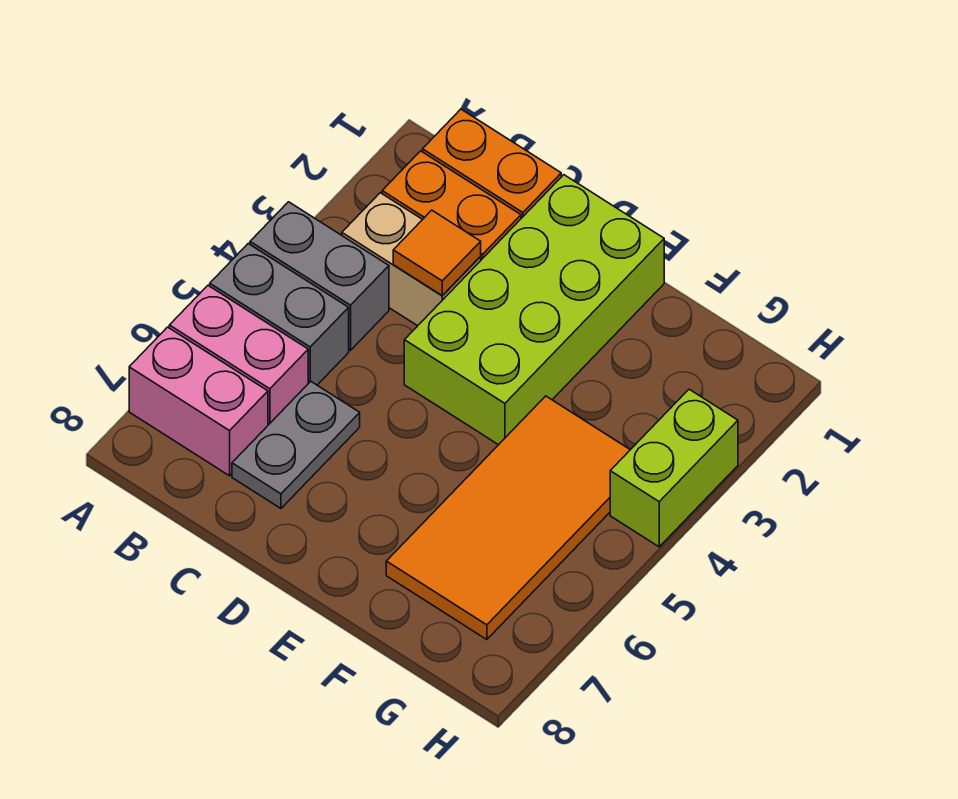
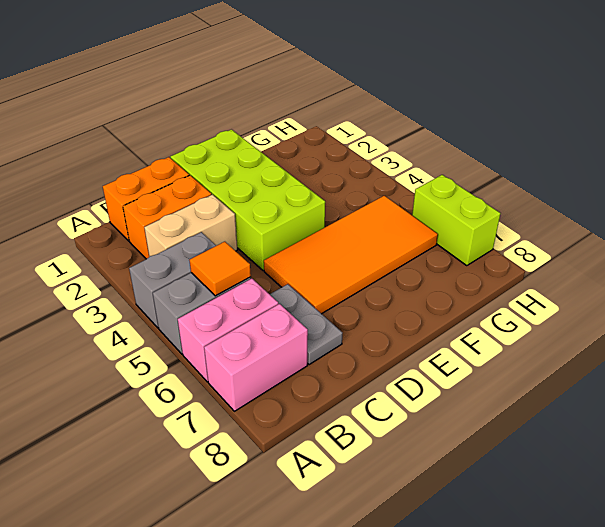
orange tile C3 level 2 -> orange tile B5 level 2
orange tile F4:G7 level 1 -> orange tile D5:G6 level 1
lime brick H3:H4 level 1 -> lime brick H6:H7 level 1

